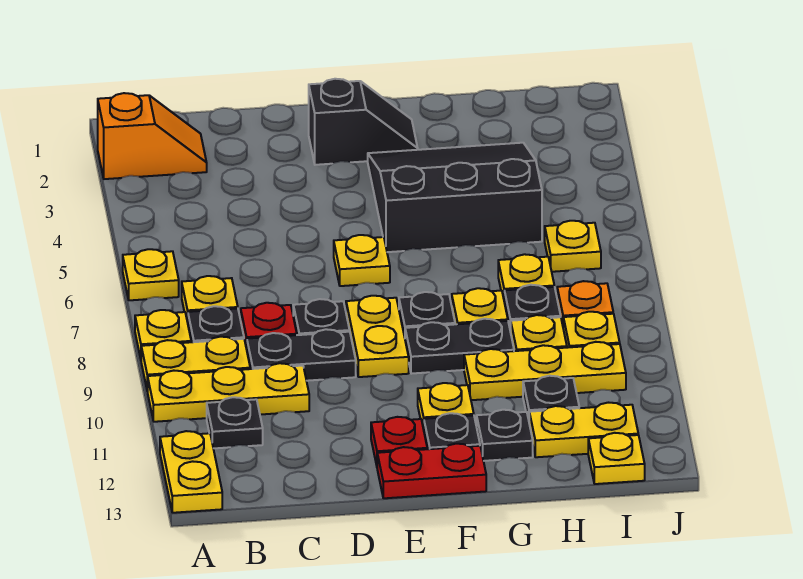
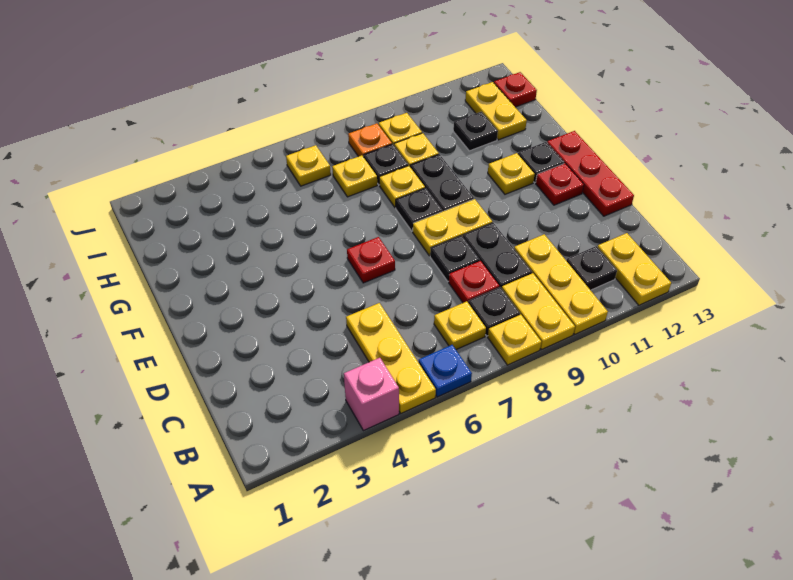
orange slope A2:B2 level 1 top A -> none
none -> pink brick A4 level 1
yellow plate A6 level 1 -> blue plate A6 level 1
yellow plate A12:A13 level 1 -> yellow plate A12:B12 level 1
black slope E2:F2 level 1 top E -> none
yellow plate E6 level 1 -> red plate E6 level 1
red plate E13:F13 level 1 -> red plate D13:F13 level 1
black slope F3:H5 level 1 top 5 -> none
yellow plate G10:I10 level 1 -> yellow plate A5:C5 level 1
black plate G12 level 1 -> none
yellow plate I13 level 1 -> red plate I13 level 1

